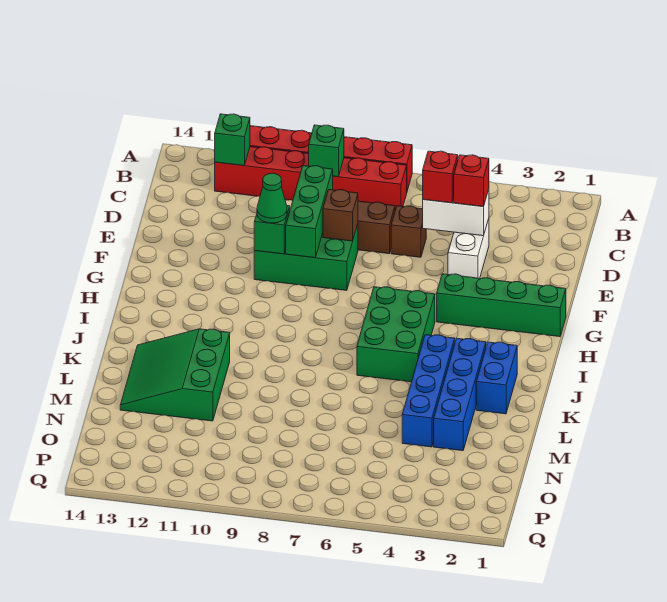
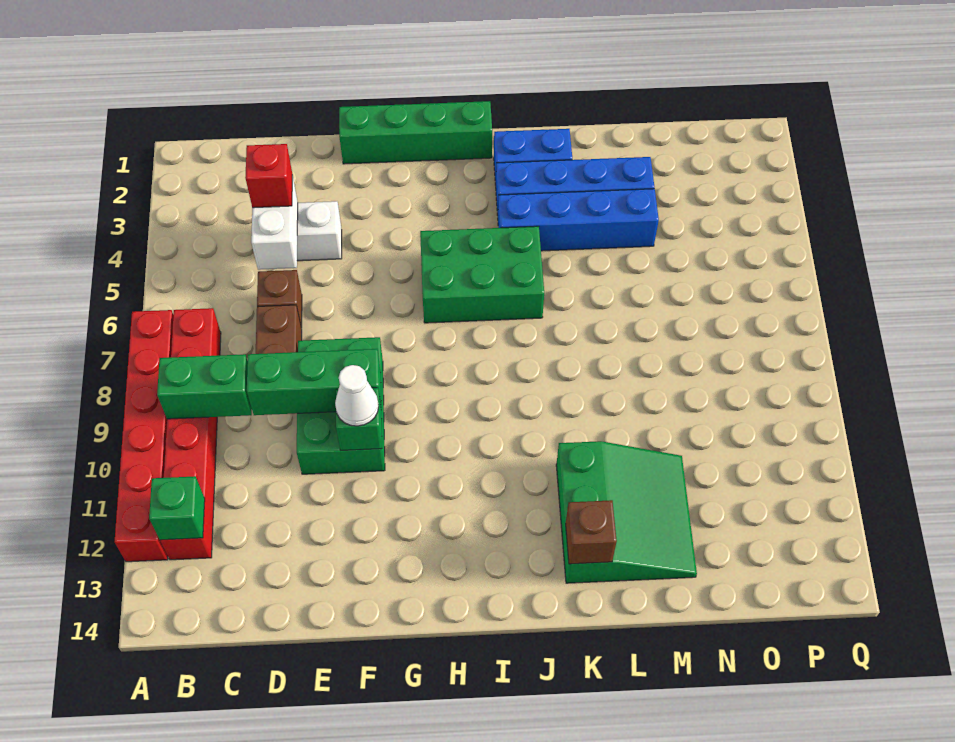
green brick B9 level 2 -> green brick B9:C9 level 2
red brick D5 level 3 -> none
brown brick E8 level 2 -> brown brick K13 level 2
green cone F10 level 3 -> white cone F10 level 3
green brick G1:G4 level 1 -> green brick F1:I1 level 1
green slope K11:M13 level 1 top 11 -> green slope K11:M13 level 1 top K

